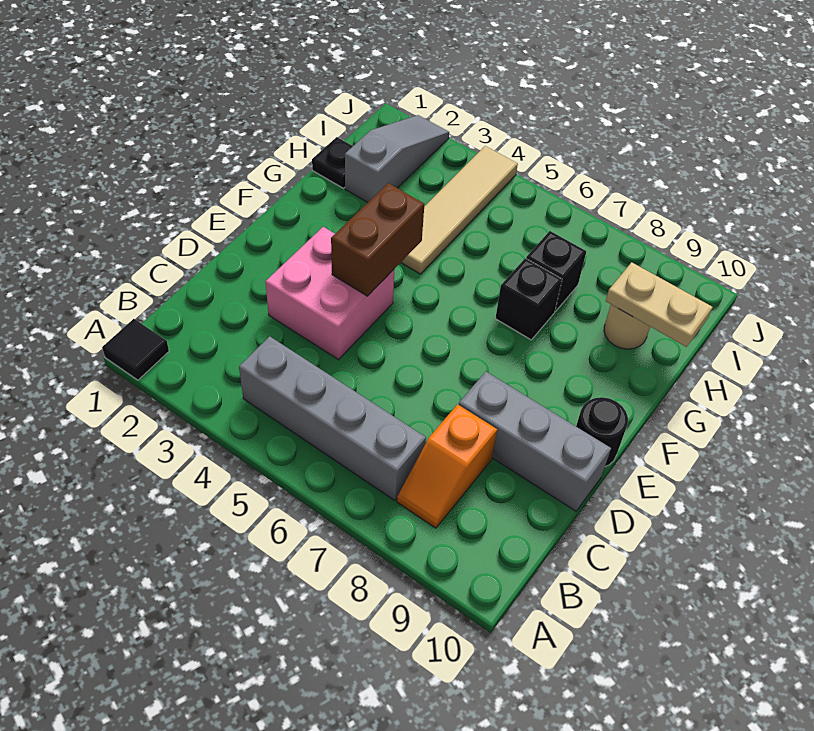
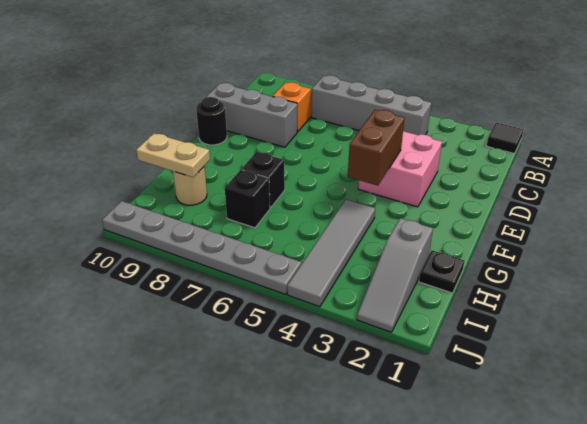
tan tile G4:J4 level 1 -> grey tile G4:J4 level 1
none -> grey plate J5:J10 level 1

